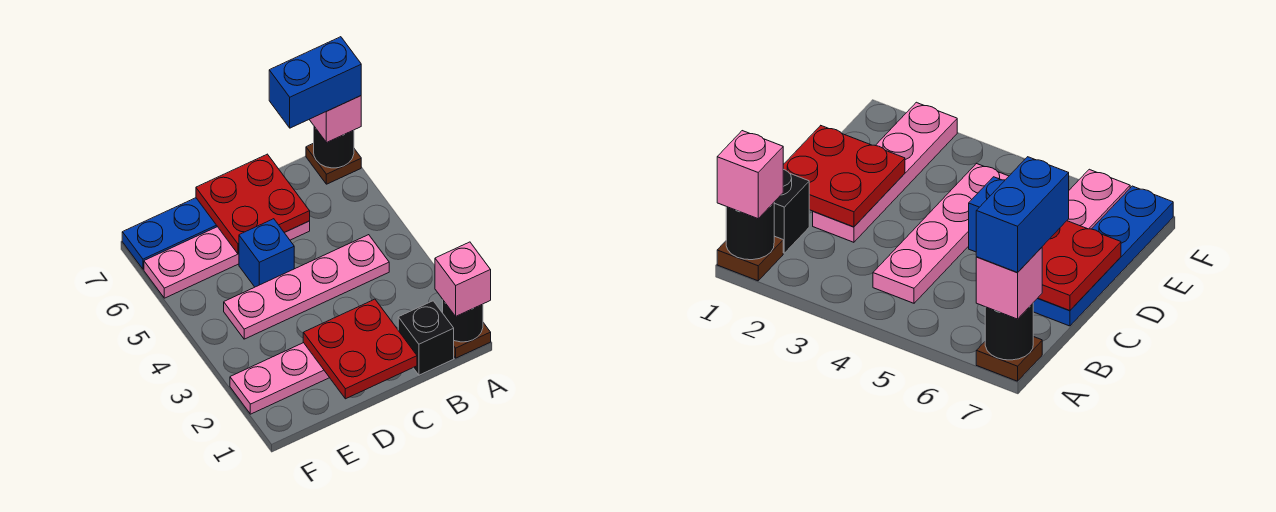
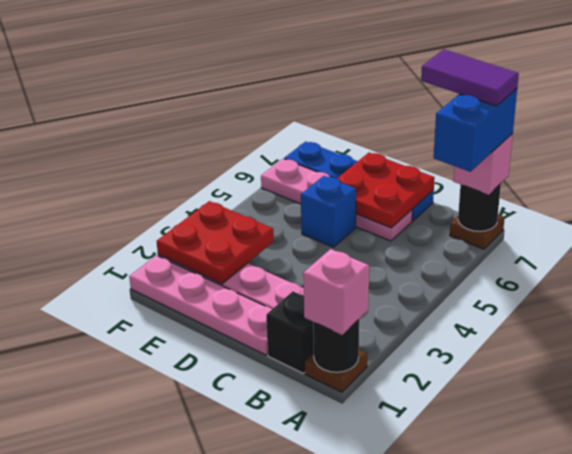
blue brick A7:B7 level 4 -> blue brick A6:A7 level 4
none -> purple tile A7:B7 level 5
pink plate B4:E4 level 1 -> pink plate C1:F1 level 1
red plate C1:D2 level 2 -> red plate E2:F3 level 2

